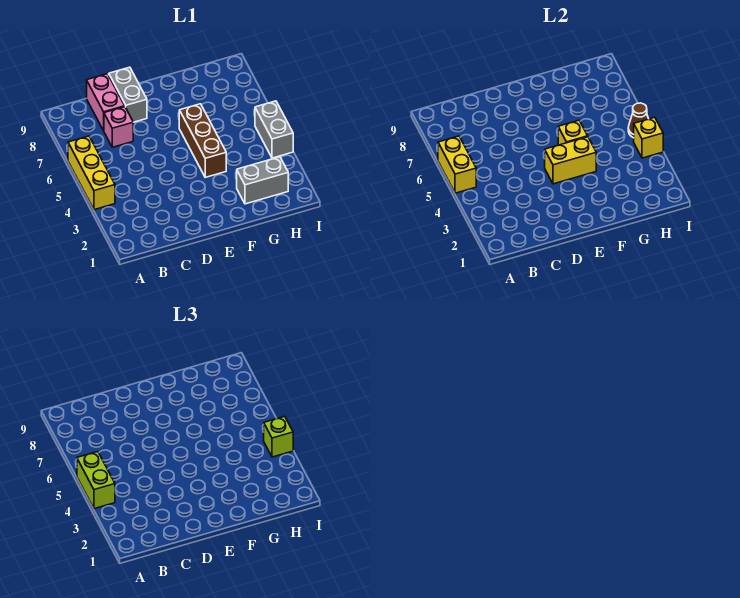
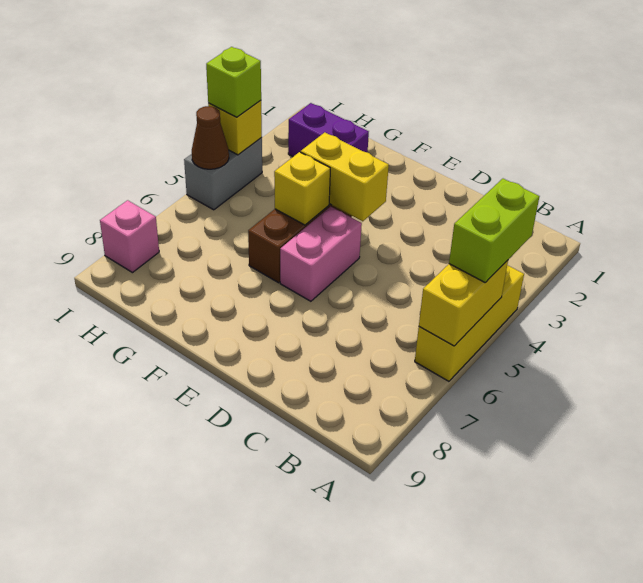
pink brick C7 level 1 -> pink brick I8 level 1
pink brick C8:C9 level 1 -> pink brick E5:E6 level 1
grey brick D8:D9 level 1 -> none
grey brick G2:H2 level 1 -> purple brick G2:H2 level 1

